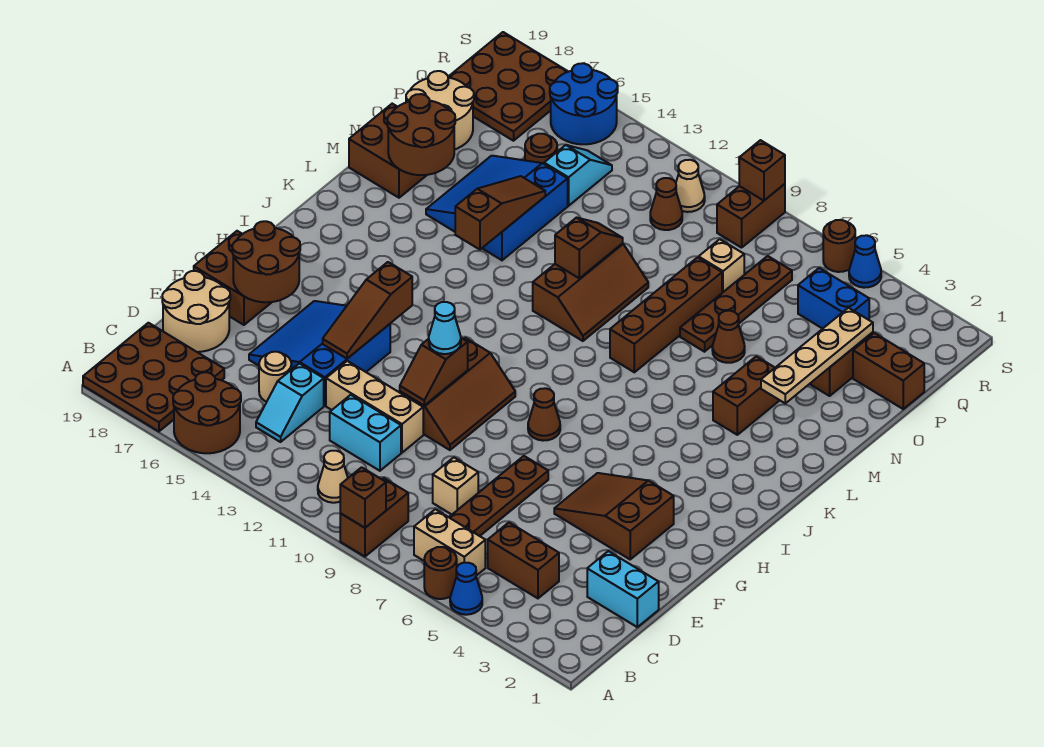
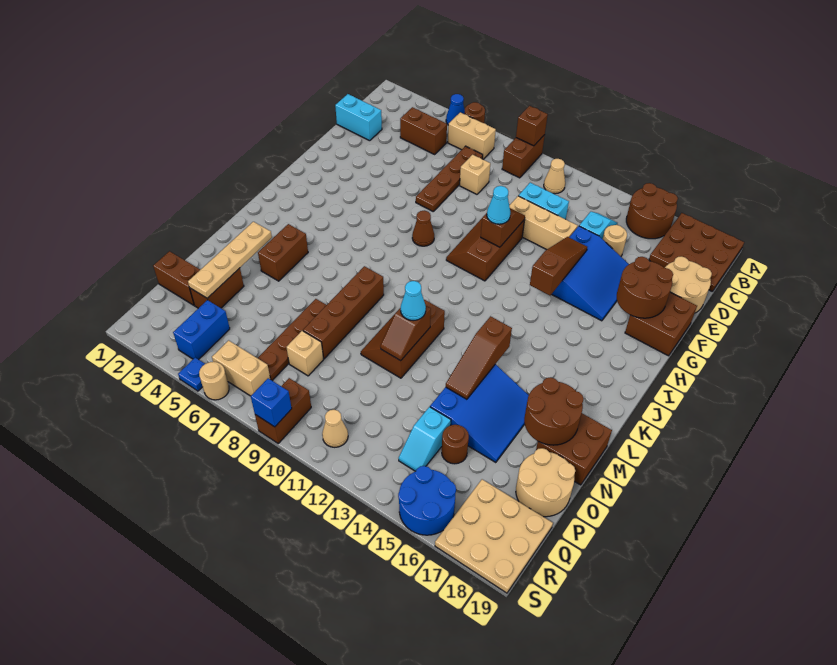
brown slope F3:G5 level 1 top 3 -> none
none -> cyan cone M11 level 3
brown cone N6 level 1 -> none
blue brick Q4:Q5 level 1 -> blue brick Q4:R4 level 1
brown cone Q11 level 1 -> none
brown plate Q17:S19 level 1 -> tan plate Q17:S19 level 1
none -> tan brick R6:R7 level 1
blue cone S5 level 1 -> blue plate S5 level 1
brown round brick S6 level 1 -> tan round brick S6 level 1
brown brick S9 level 2 -> blue brick S9 level 2

